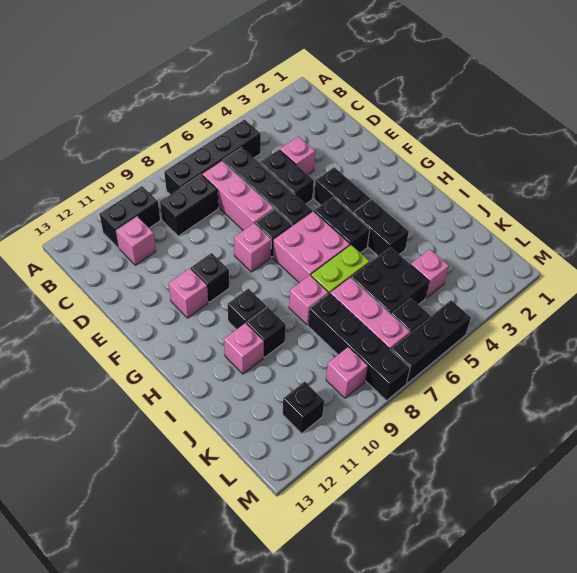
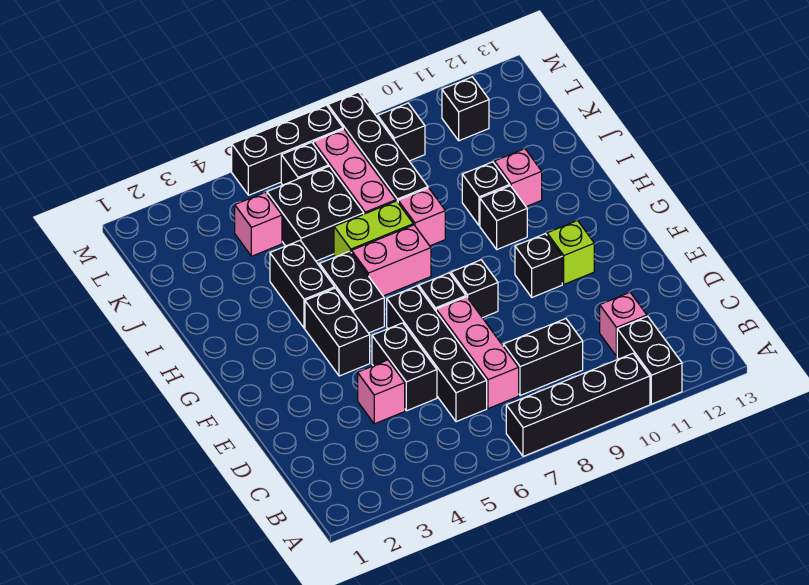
black brick B5:B8 level 1 -> black brick A7:A10 level 1
black brick B10:B11 level 1 -> black brick A11:B11 level 1
pink brick F8 level 1 -> black brick F8 level 1
pink brick F11 level 1 -> lime brick F11 level 1
pink brick G6:H7 level 1 -> pink brick H6:H7 level 1
pink brick L9 level 1 -> black brick L9 level 1

